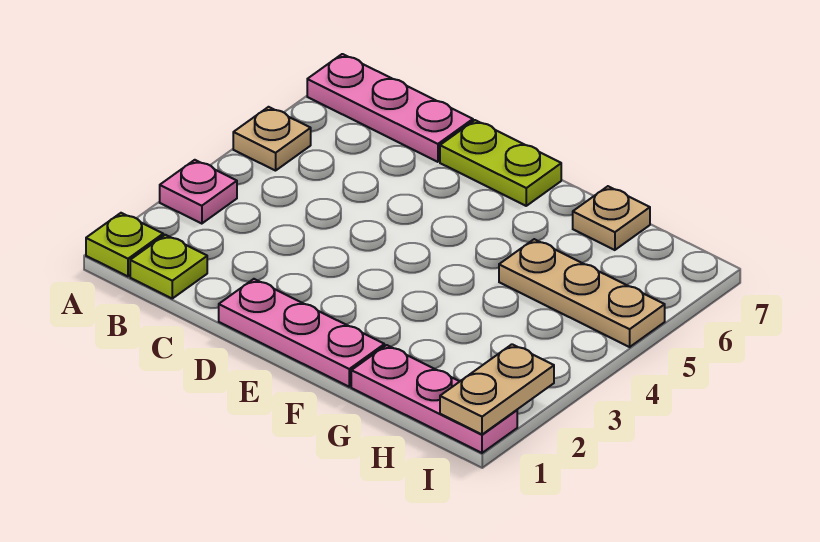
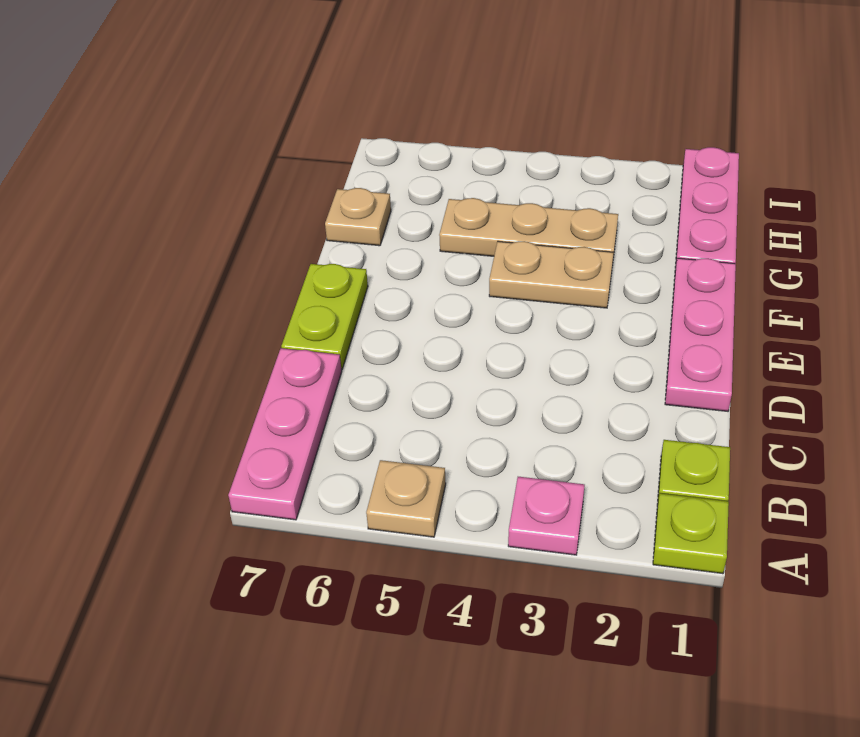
tan plate G5:I5 level 1 -> tan plate G3:G5 level 1
tan plate I1:I2 level 2 -> tan plate F3:F4 level 1

